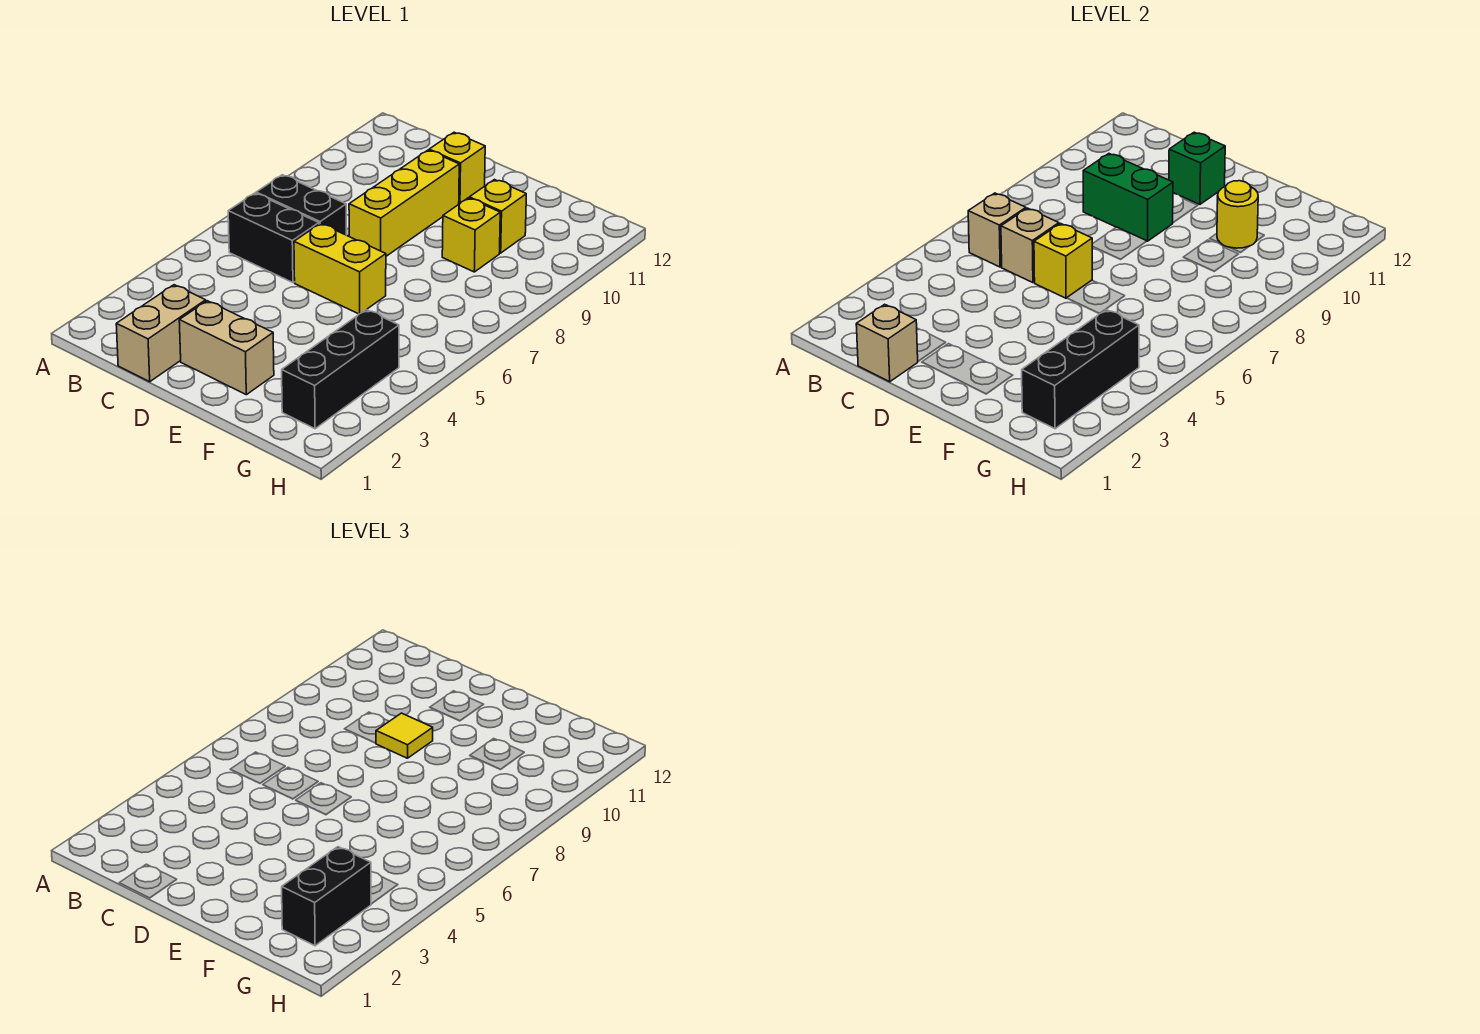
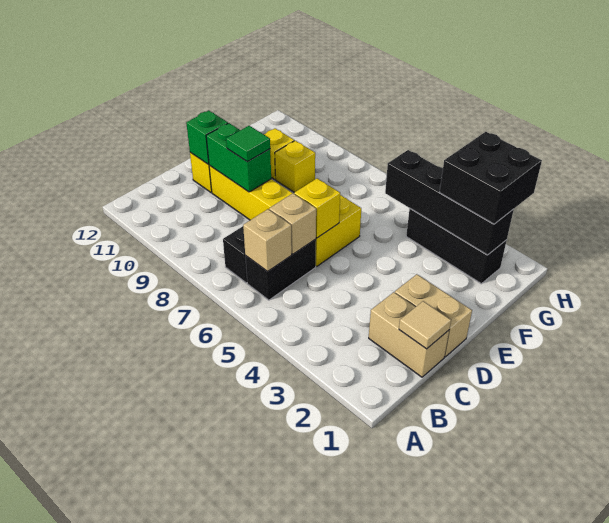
tan brick C1 level 2 -> tan tile C1 level 2
green brick C9:D9 level 2 -> green brick D9:D10 level 2
tan brick D2:E2 level 1 -> tan brick D1:D2 level 1
yellow tile D9 level 3 -> green tile D9 level 3
yellow round brick F10 level 2 -> none
black brick G2:G4 level 2 -> black brick G2:G5 level 2
black brick G2:G3 level 3 -> black brick G2:H3 level 3

